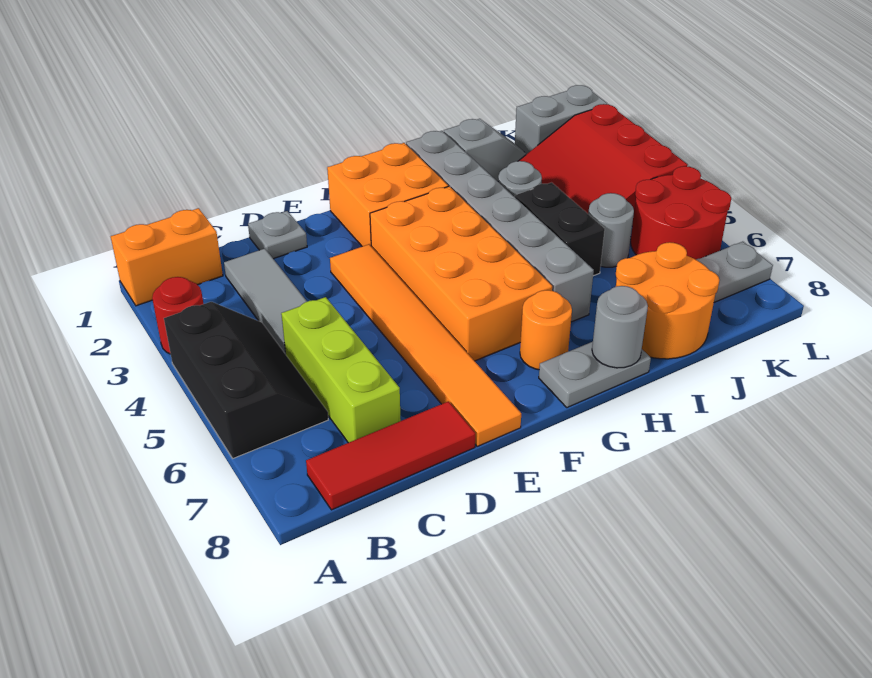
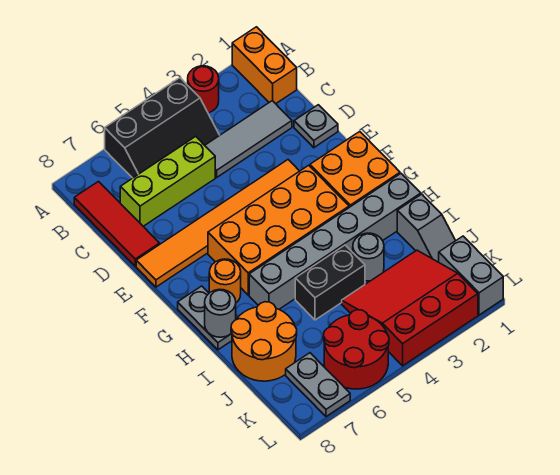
grey round brick J5 level 1 -> none

